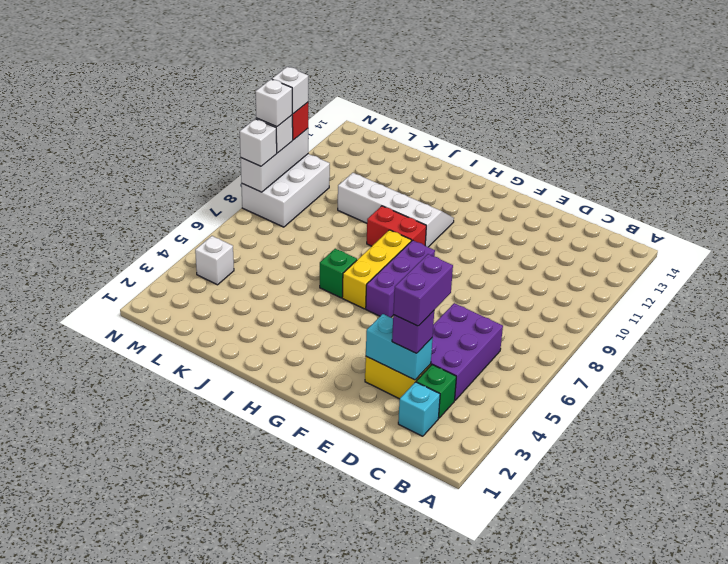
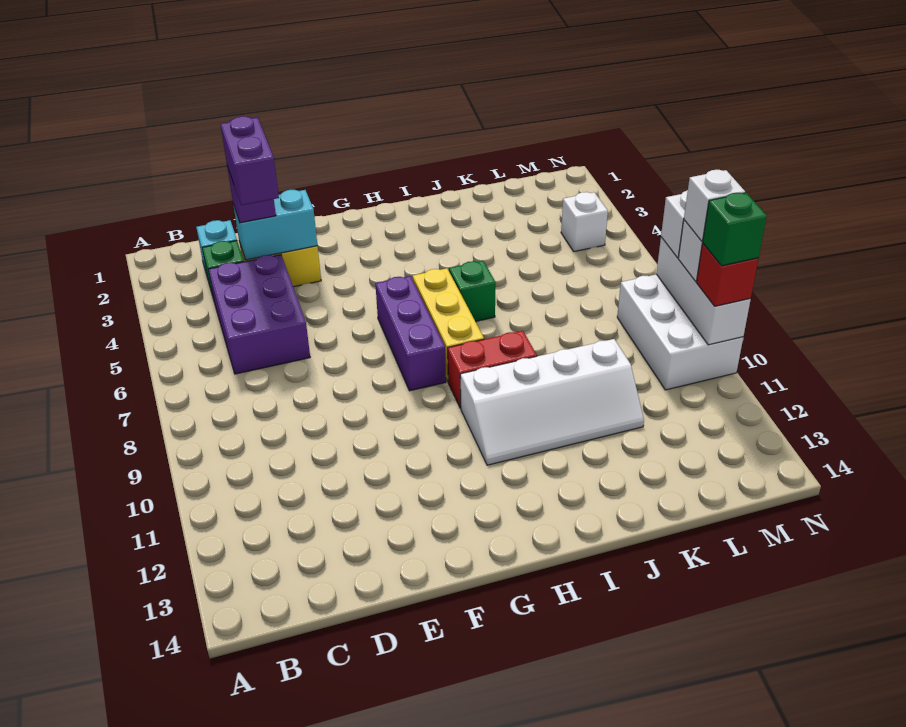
white brick N10 level 4 -> green brick N10 level 4

